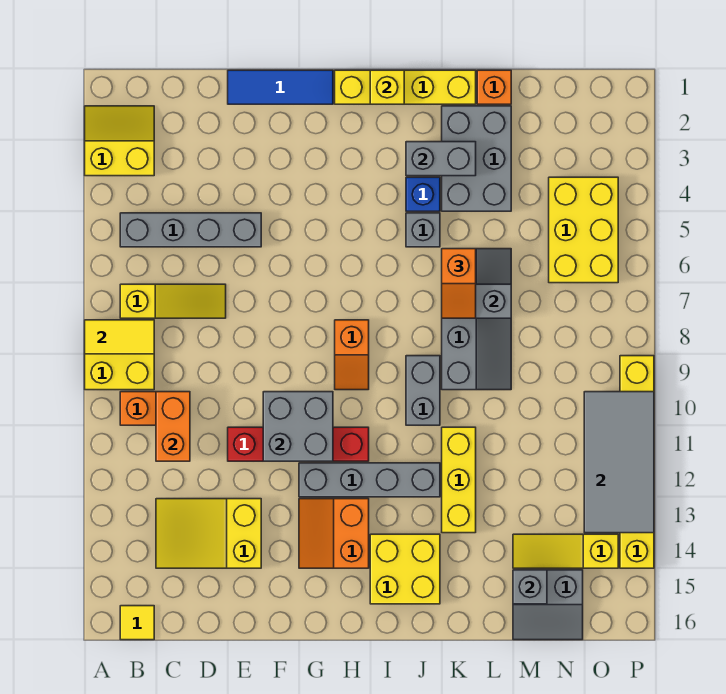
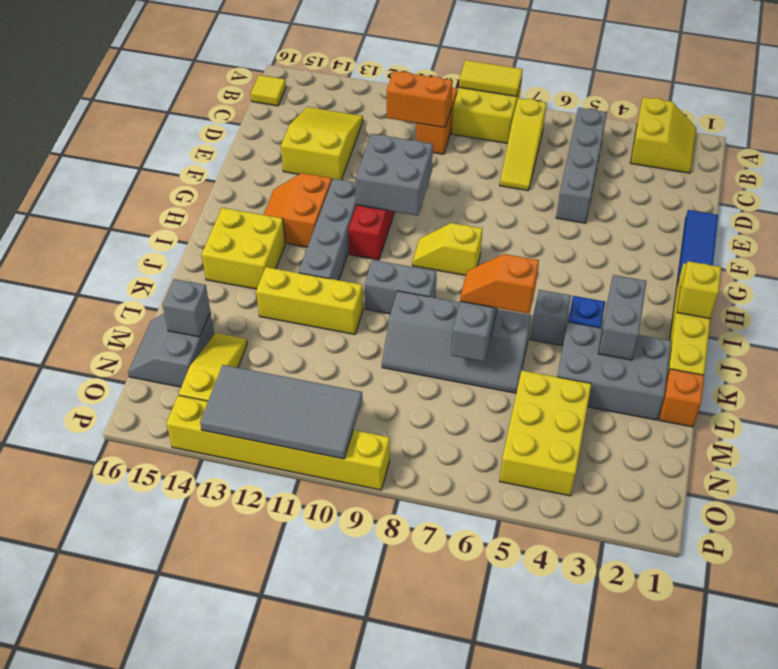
yellow tile A8:B8 level 2 -> yellow tile A8:A9 level 2
orange slope G13:H14 level 1 top H -> orange slope G13:H14 level 1 top 13
orange slope H8:H9 level 1 top 8 -> yellow slope H8:H9 level 1 top 8
yellow brick N4:O6 level 1 -> yellow brick M4:O5 level 1

